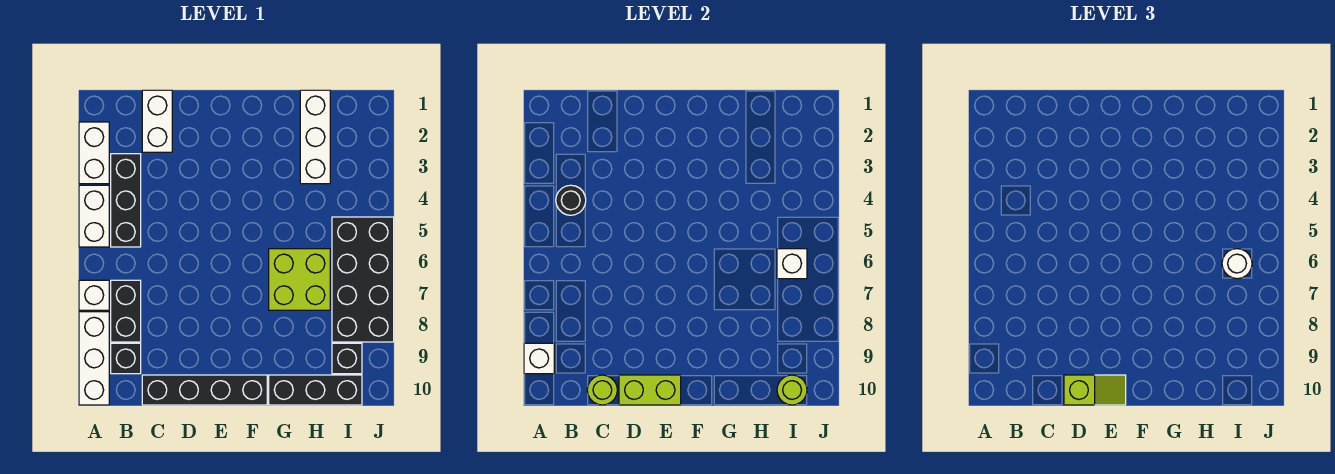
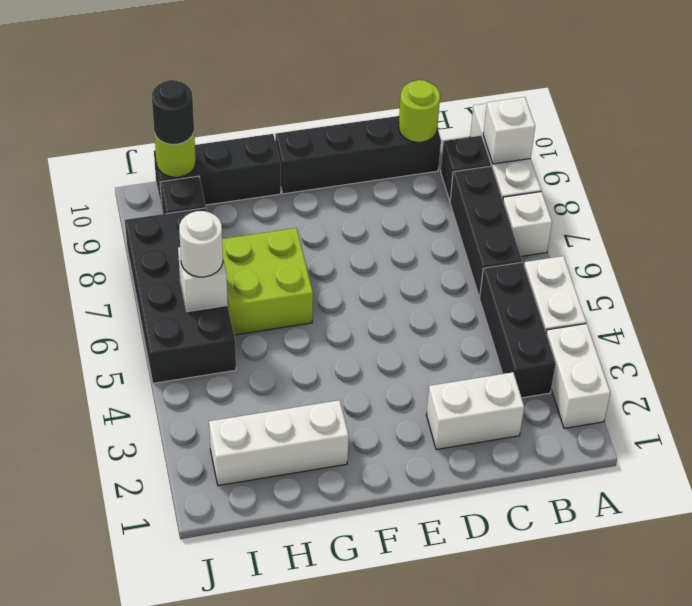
black round brick B4 level 2 -> black round brick I10 level 3
black brick B7:B8 level 1 -> black brick B6:B8 level 1
white brick C1:C2 level 1 -> white brick C2:D2 level 1
lime brick D10:E10 level 2 -> none
lime slope D10:E10 level 3 top D -> none
white brick H1:H3 level 1 -> white brick G2:I2 level 1

